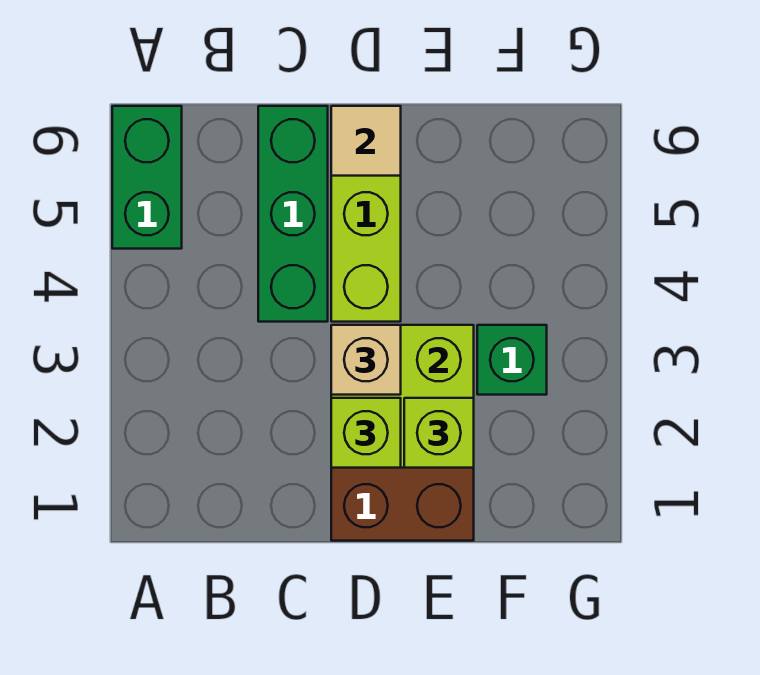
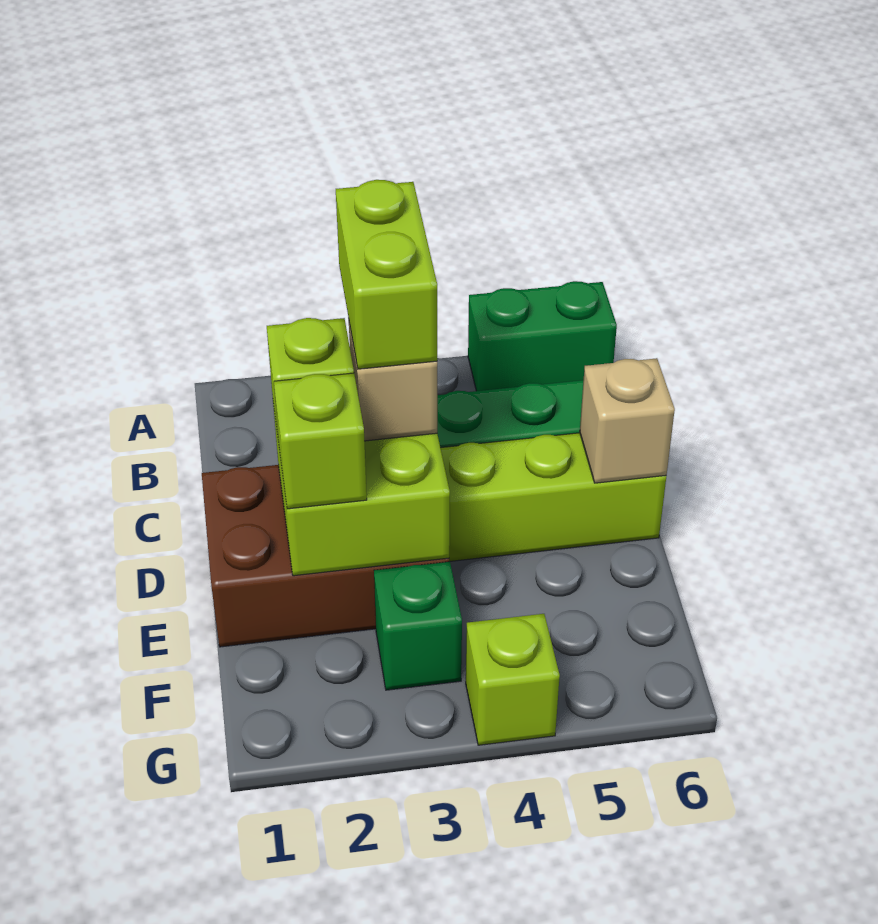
none -> lime brick C3:D3 level 4
tan tile D6 level 2 -> tan brick D6 level 2
none -> lime brick G4 level 1

